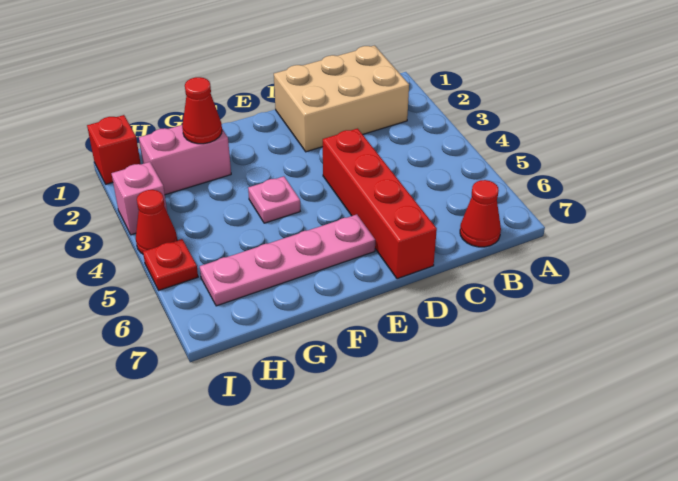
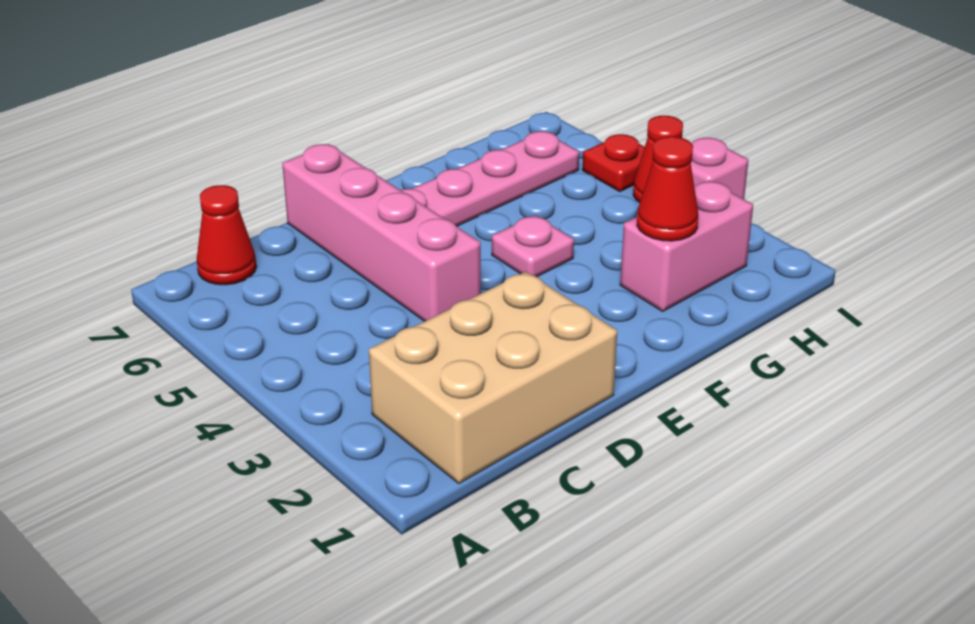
red brick D4:D7 level 1 -> pink brick D4:D7 level 1
red brick I1 level 1 -> none

